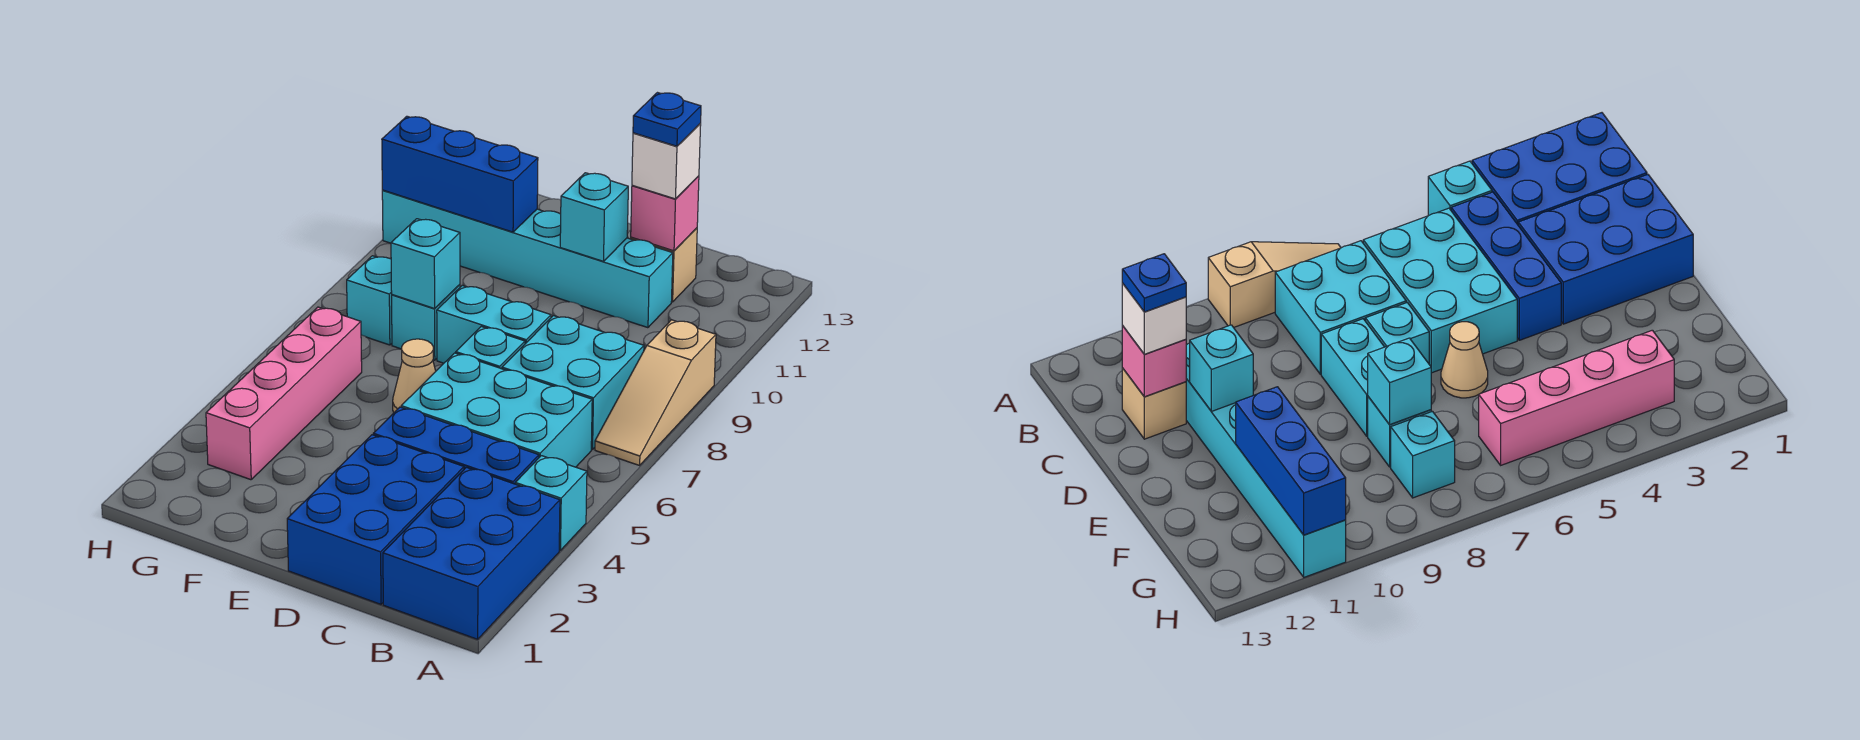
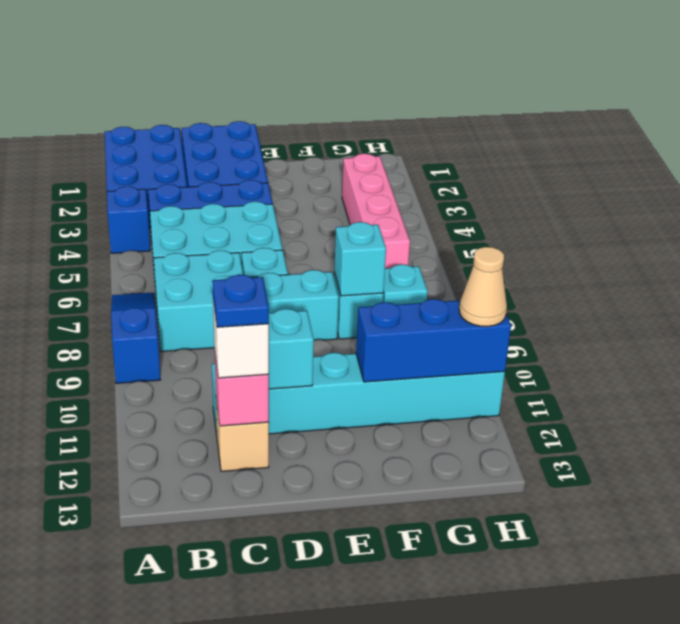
cyan brick A4 level 1 -> blue brick A4 level 1
tan slope A7:A9 level 1 top 9 -> blue slope A7:A9 level 1 top 9
tan cone E6 level 1 -> tan cone H11 level 3

